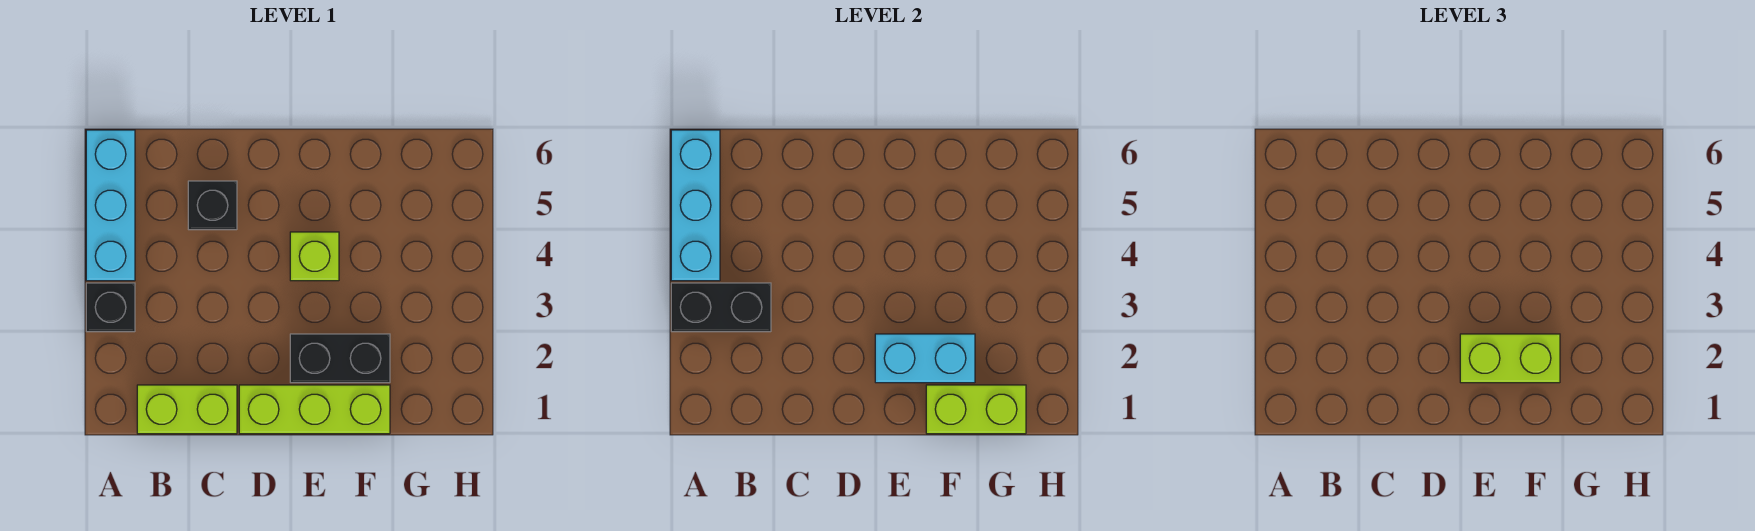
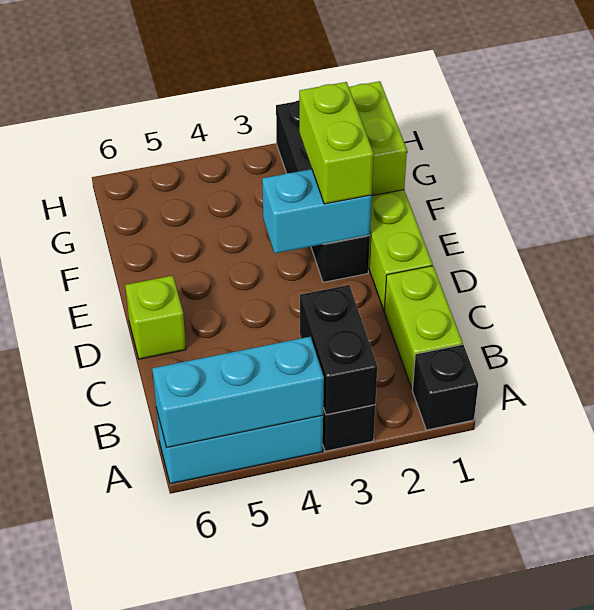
black brick C5 level 1 -> black brick A1 level 1
black brick E2:F2 level 1 -> black brick E2:H2 level 1
cyan brick E2:F2 level 2 -> cyan brick E2:E3 level 2
lime brick E4 level 1 -> lime brick D6 level 1

